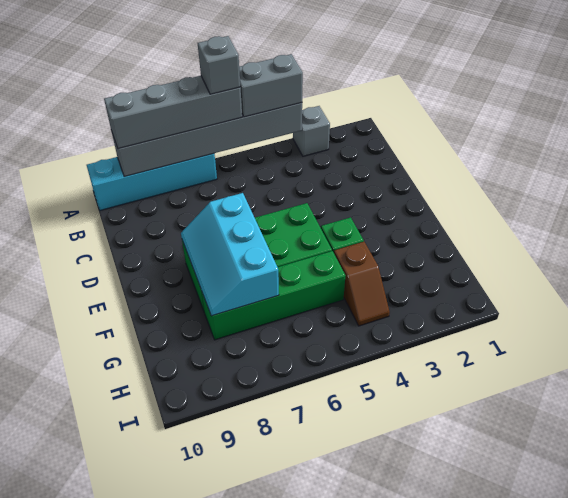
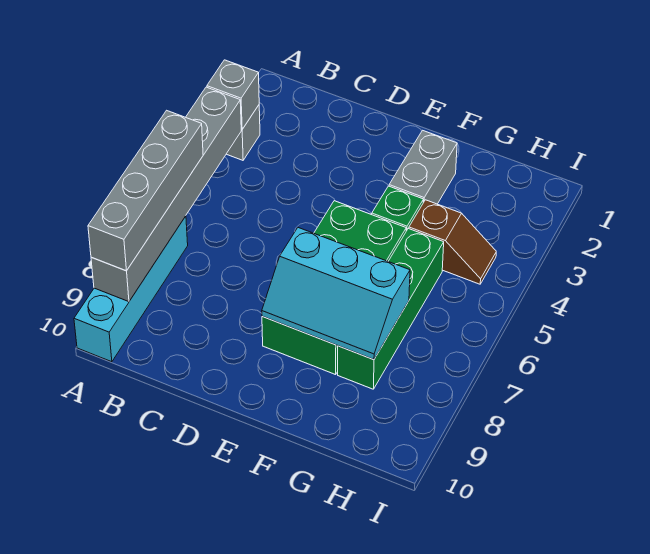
grey brick A4:A5 level 3 -> grey brick F2:F3 level 1
grey brick A6 level 4 -> grey brick A3 level 2

